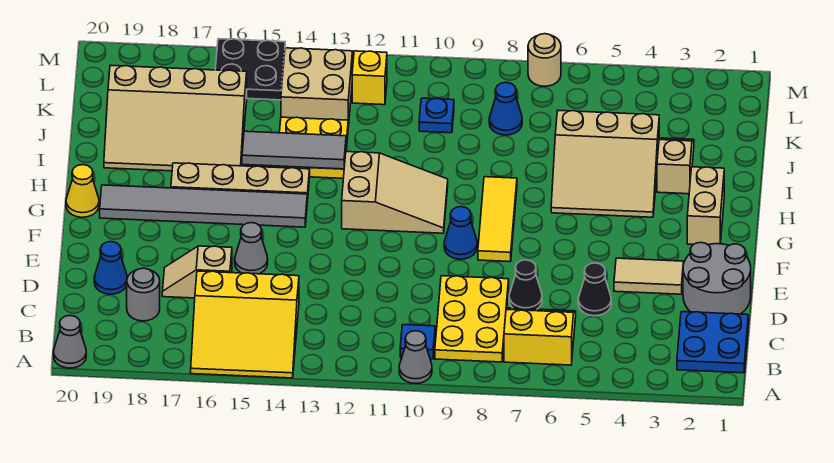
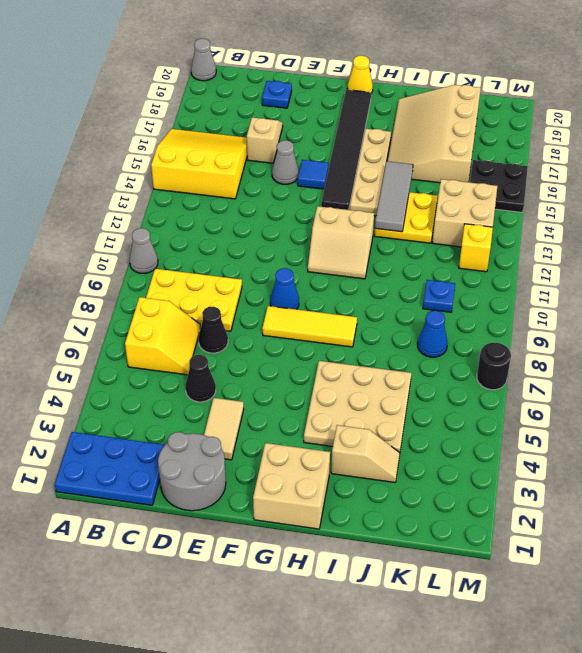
yellow slope A14:C16 level 1 top C -> yellow slope A14:C16 level 1 top 14
blue plate B1:C2 level 1 -> blue plate A1:C2 level 1
blue tile B10 level 1 -> blue tile F15 level 1
grey round brick C18 level 1 -> none
blue cone D19 level 1 -> blue plate D19 level 1
tan brick G2:H2 level 1 -> tan brick G1:H2 level 1
tan slope G10:H12 level 1 top 12 -> tan slope G11:H12 level 1 top 12
grey tile G14:G19 level 1 -> black tile G14:G19 level 1
tan slope H4:J6 level 1 top J -> tan plate H4:J6 level 1
tan round brick M7 level 1 -> black round brick M7 level 1

